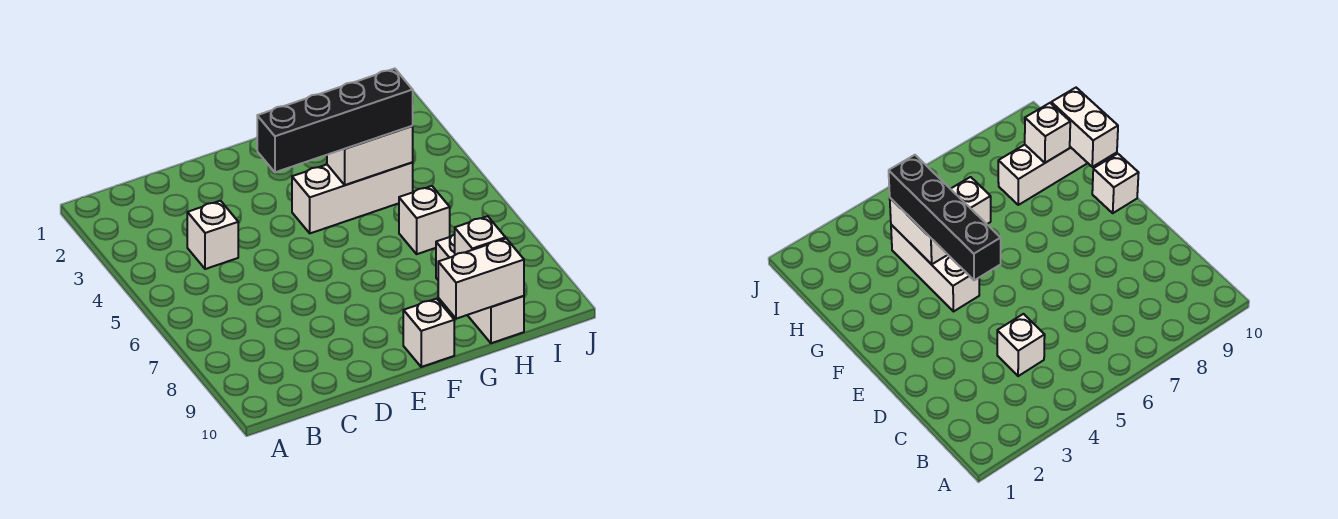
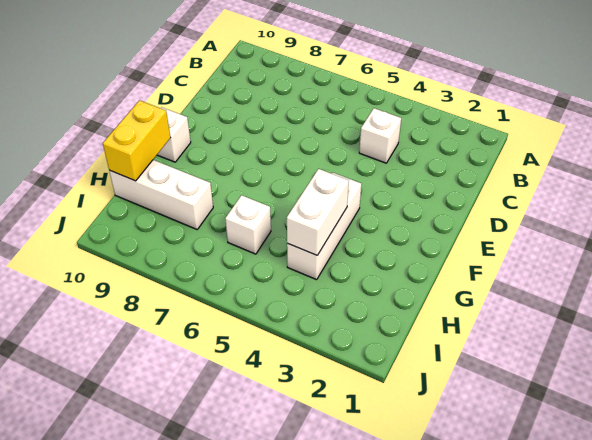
black brick E4:H4 level 3 -> none
white brick G10:H10 level 2 -> yellow brick G10:H10 level 2
white brick H9 level 2 -> none

